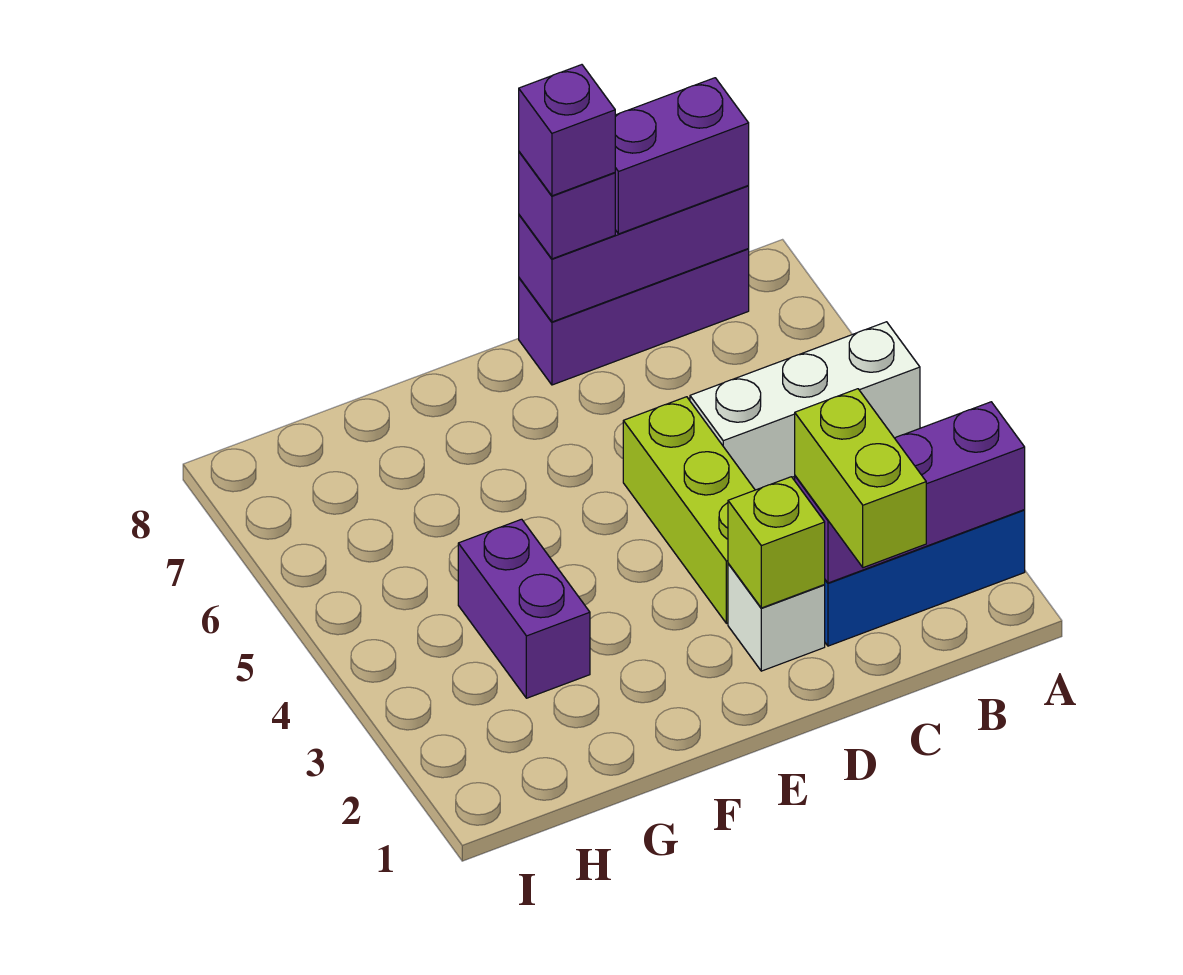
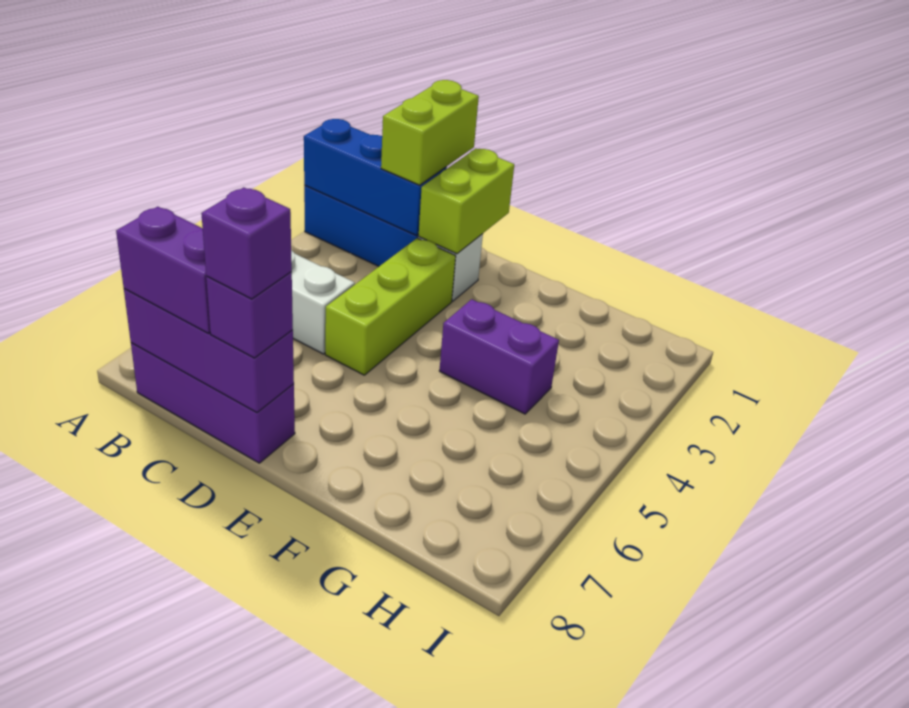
purple brick A2:C2 level 2 -> blue brick A2:C2 level 2
lime brick D2 level 2 -> lime brick D1:D2 level 2
purple brick G3:G4 level 1 -> purple brick F4:G4 level 1

